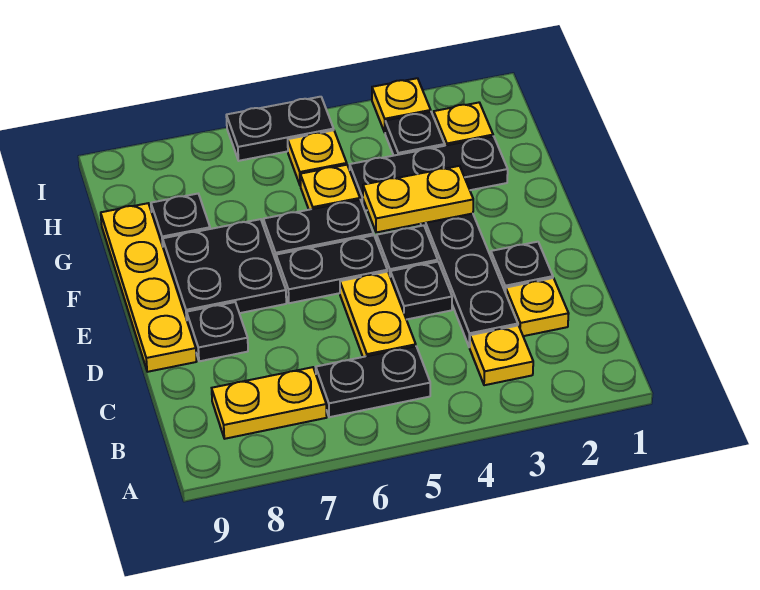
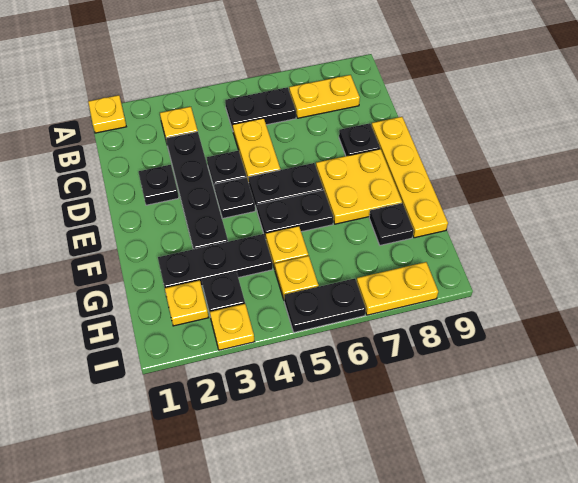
yellow plate C2 level 1 -> yellow plate A1 level 1
black plate E7:F8 level 1 -> yellow plate E7:F8 level 1
yellow plate F3:F4 level 2 -> yellow plate I7:I8 level 1

